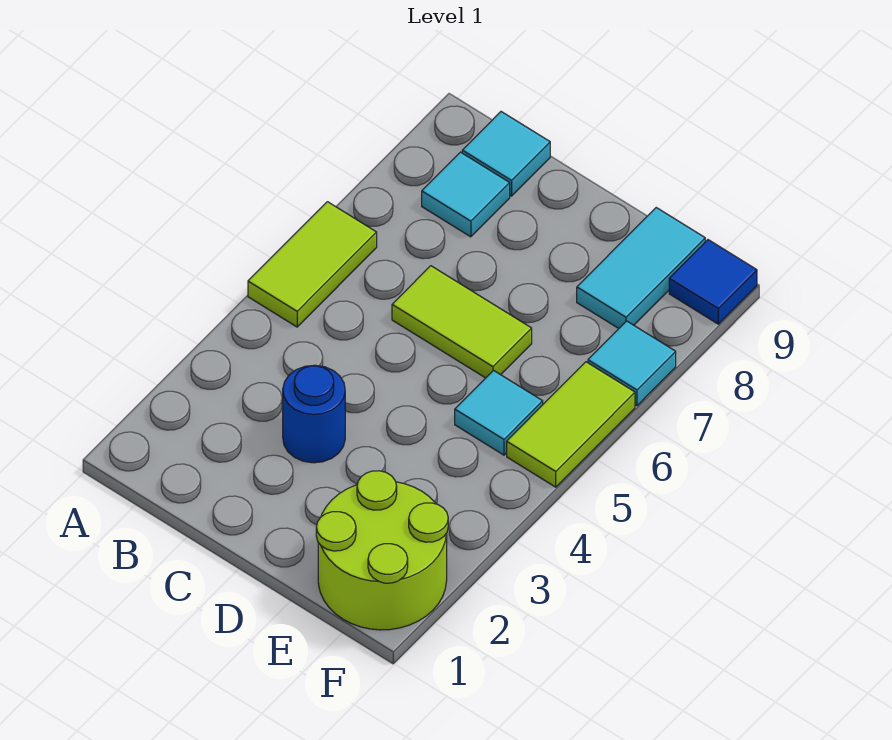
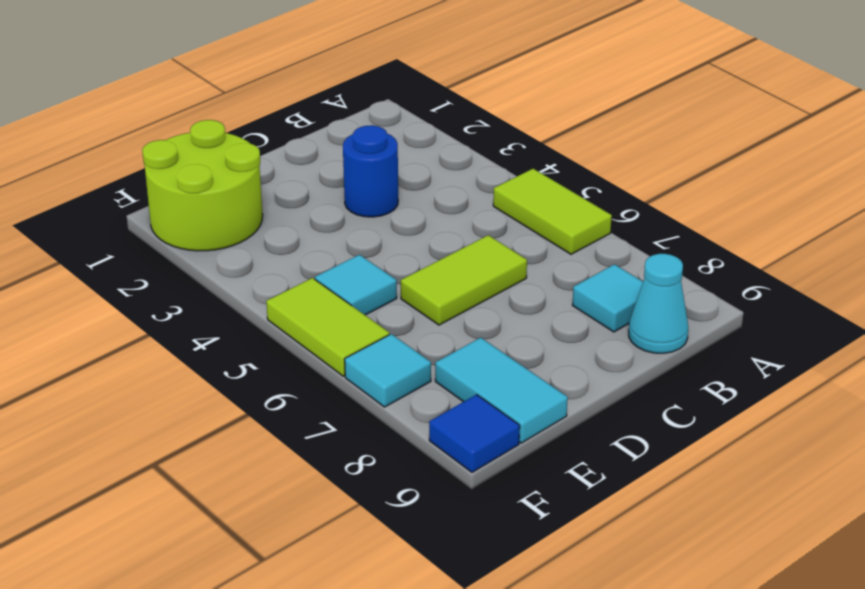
cyan tile B9 level 1 -> cyan cone B9 level 1

